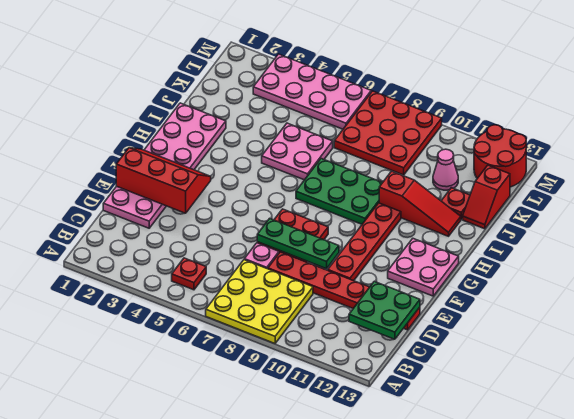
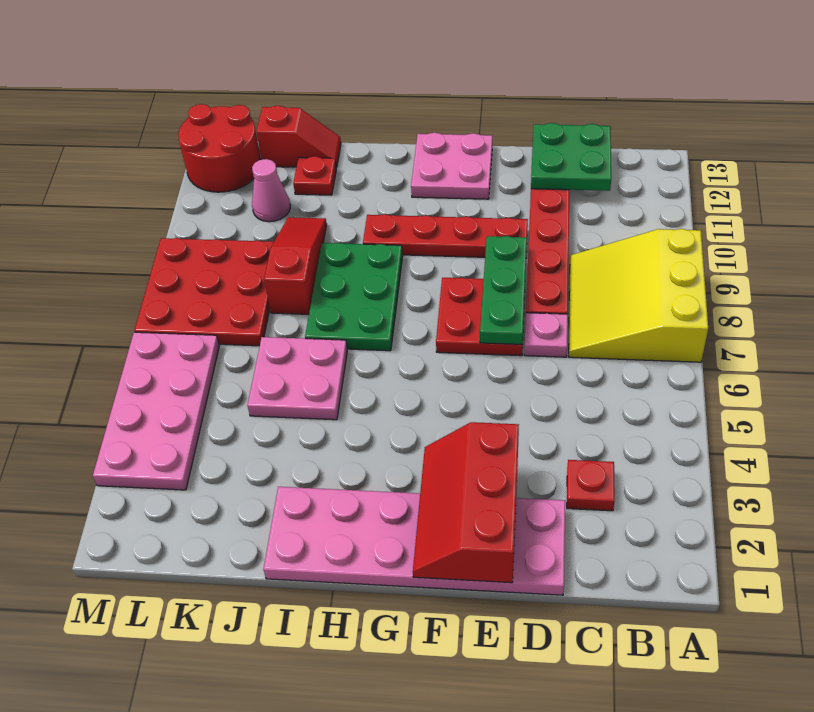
yellow plate A7:C9 level 1 -> yellow slope A7:C9 level 1 top A
red plate B5 level 1 -> red plate C3 level 1
red slope I10:I12 level 1 top 10 -> red slope J8:J10 level 1 top 8

